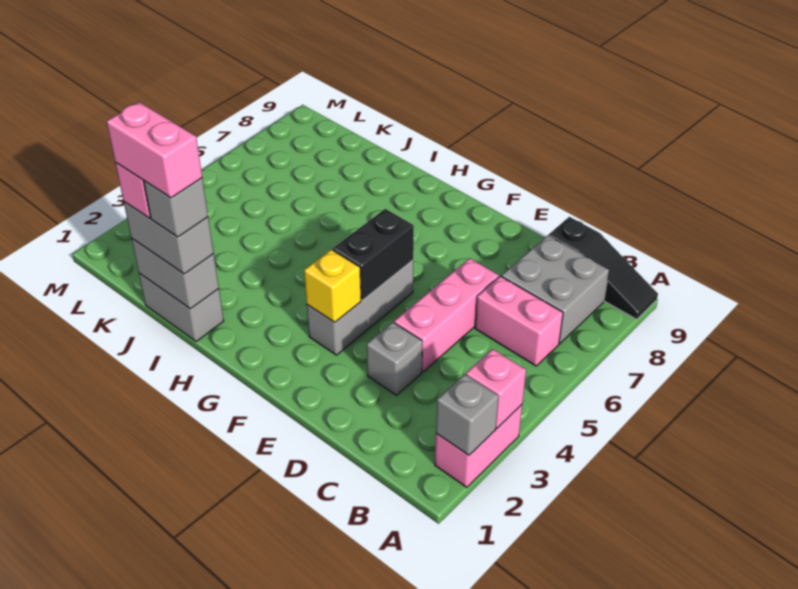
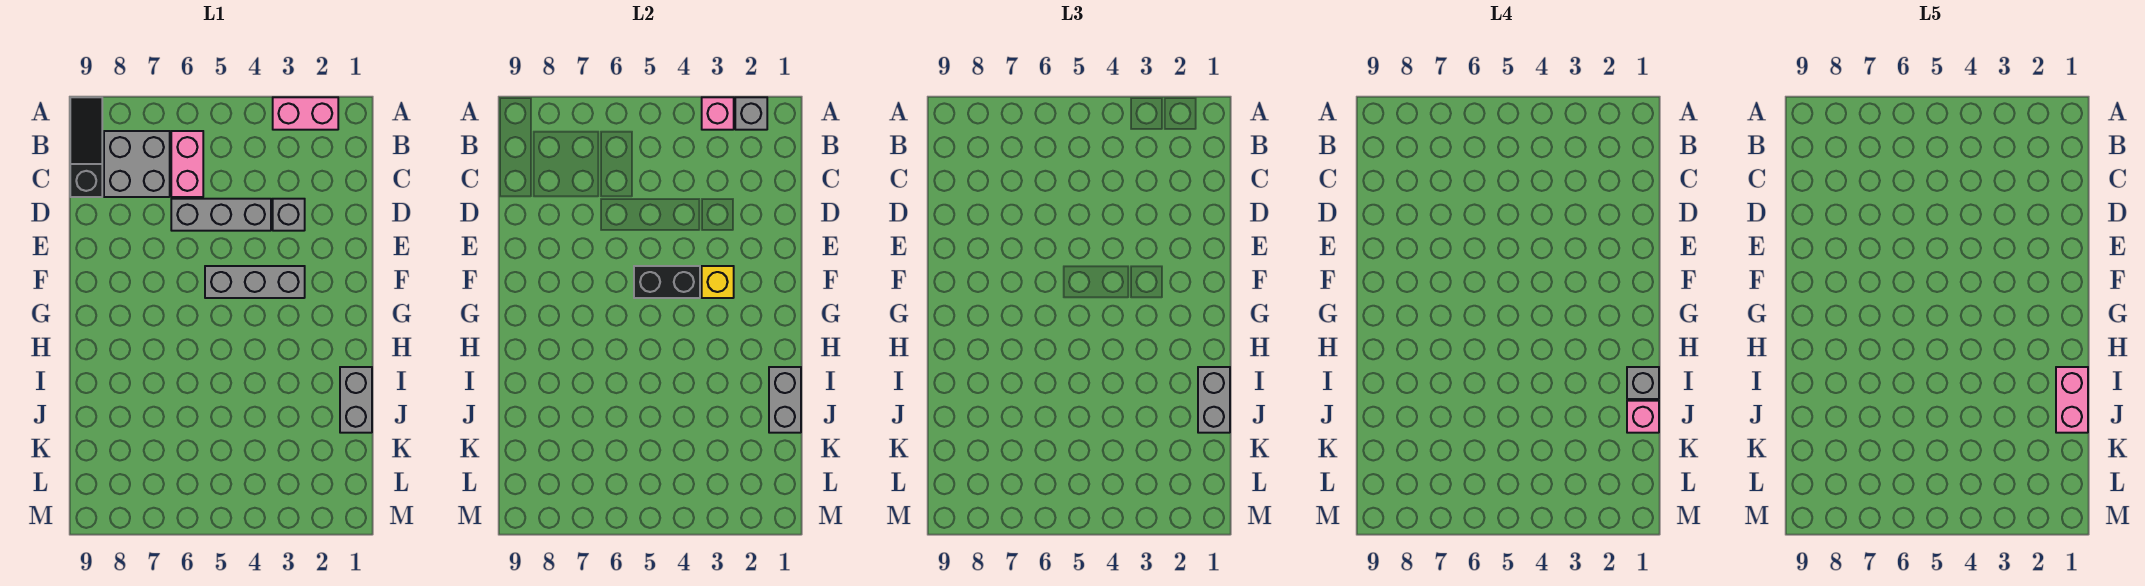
pink brick D4:D6 level 1 -> grey brick D4:D6 level 1

